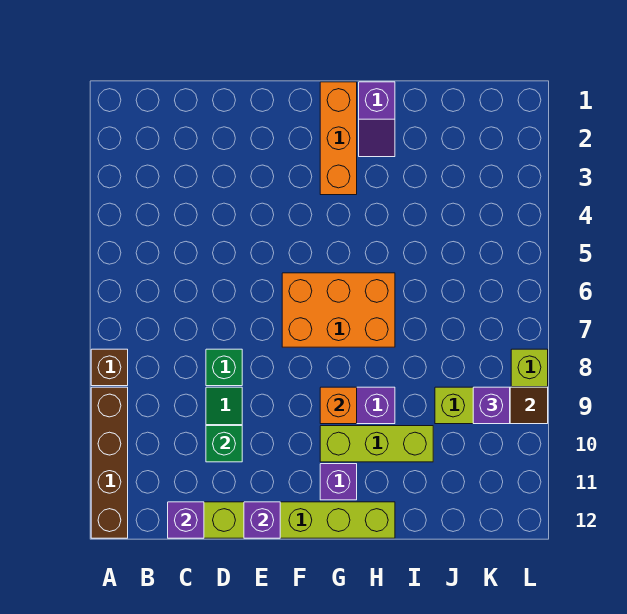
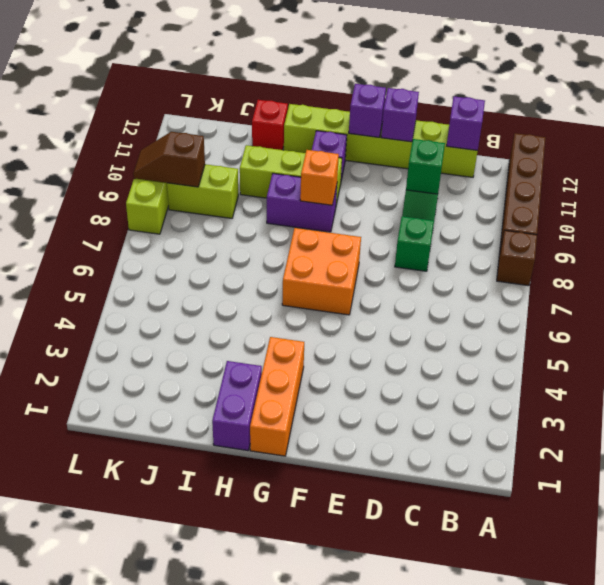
orange brick F6:H7 level 1 -> orange brick F6:G7 level 1
purple slope H1:H2 level 1 top 1 -> purple brick H1:H2 level 1
none -> red brick I12 level 1
purple brick K9 level 3 -> purple brick F12 level 2

